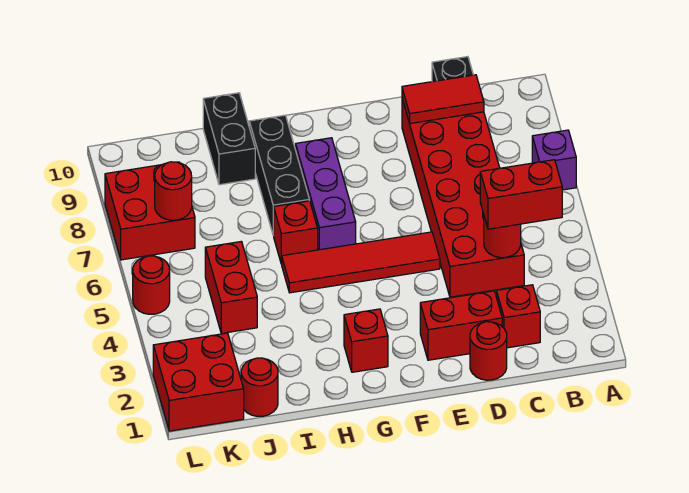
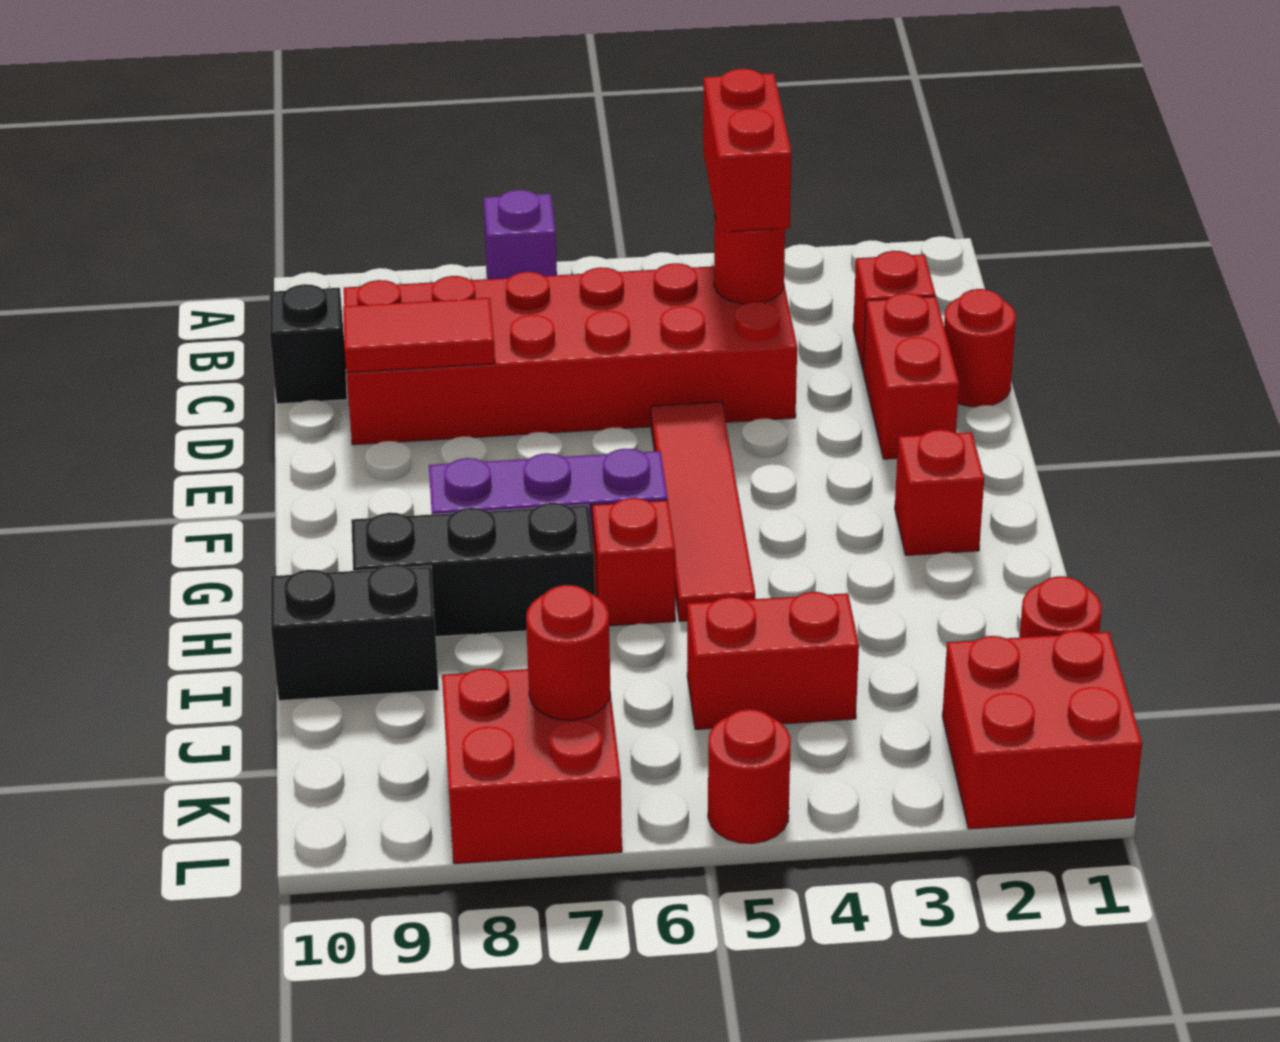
red tile C9:D9 level 2 -> red tile D8:D9 level 2

